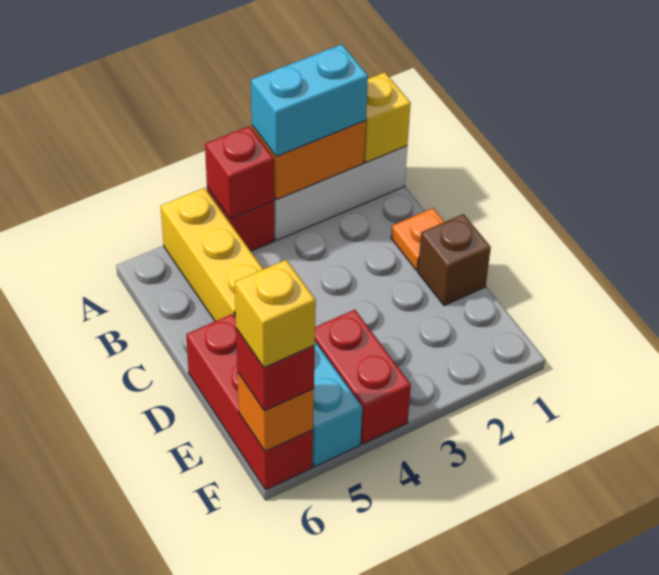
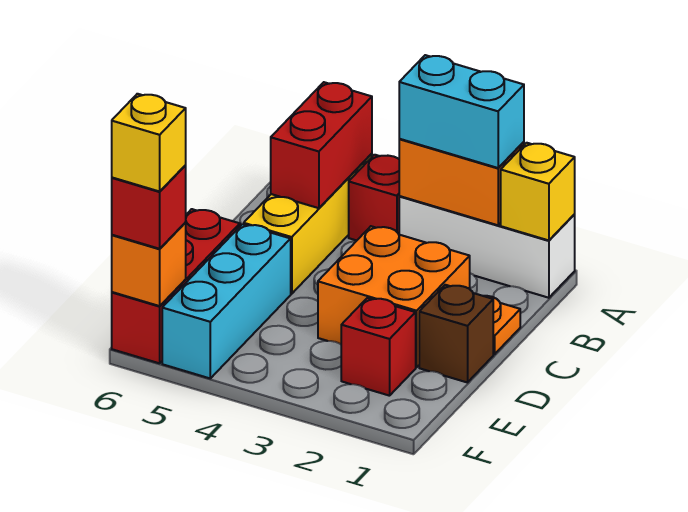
red brick A4 level 2 -> red brick E2 level 1
none -> orange brick C2:D3 level 1
red brick E4:F4 level 1 -> red brick A5:B5 level 2

